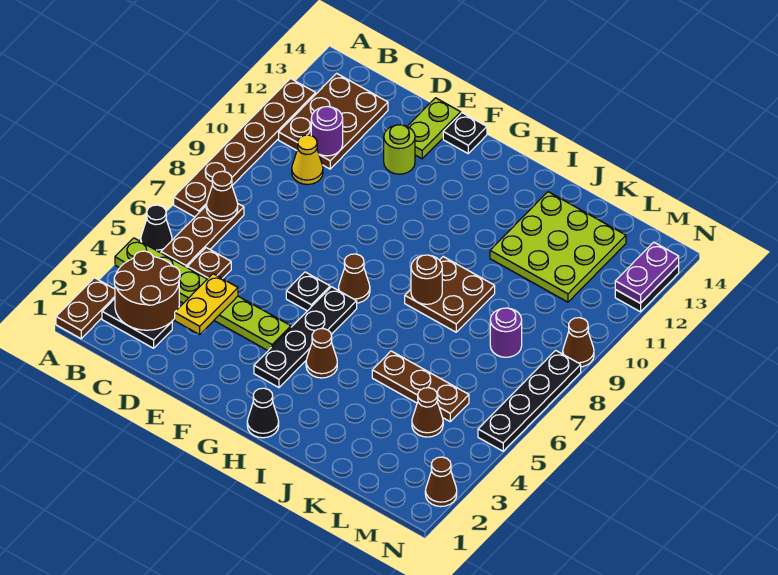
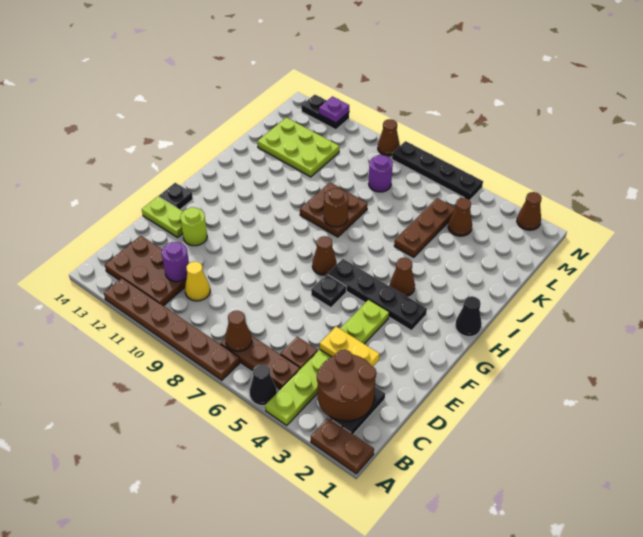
lime plate J11:L13 level 1 -> lime plate K11:L13 level 1
purple plate N12:N13 level 2 -> purple plate N12 level 2

